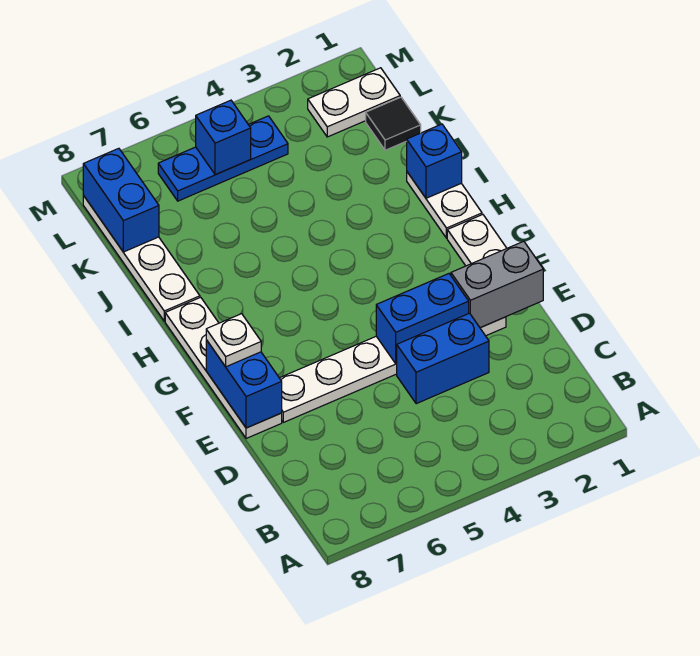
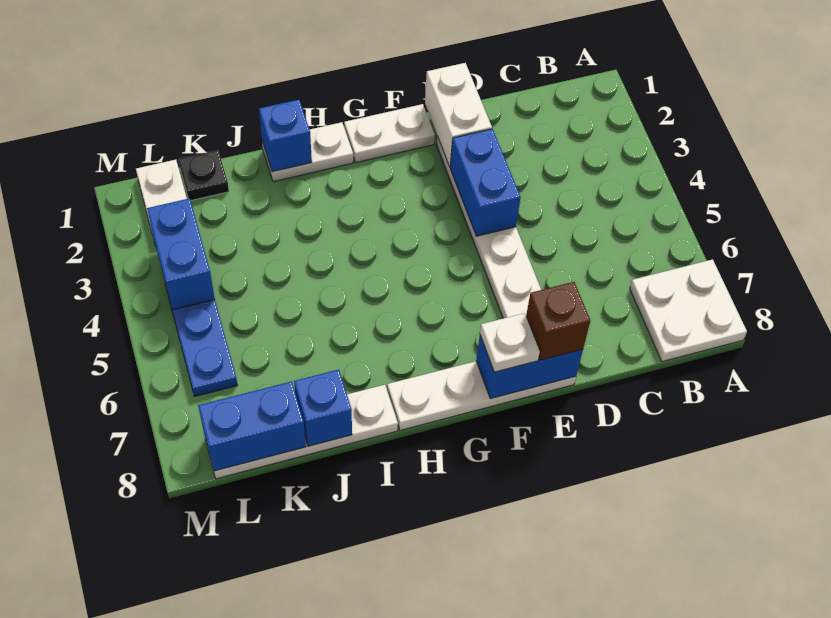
none -> white plate A7:B8 level 1
blue brick D3:D4 level 1 -> blue brick L3:L4 level 2
grey brick E1:E2 level 2 -> white brick E1:E2 level 2
none -> brown brick E8 level 3
black tile K1 level 1 -> black plate K1 level 1
blue brick L5 level 2 -> blue brick J8 level 2

